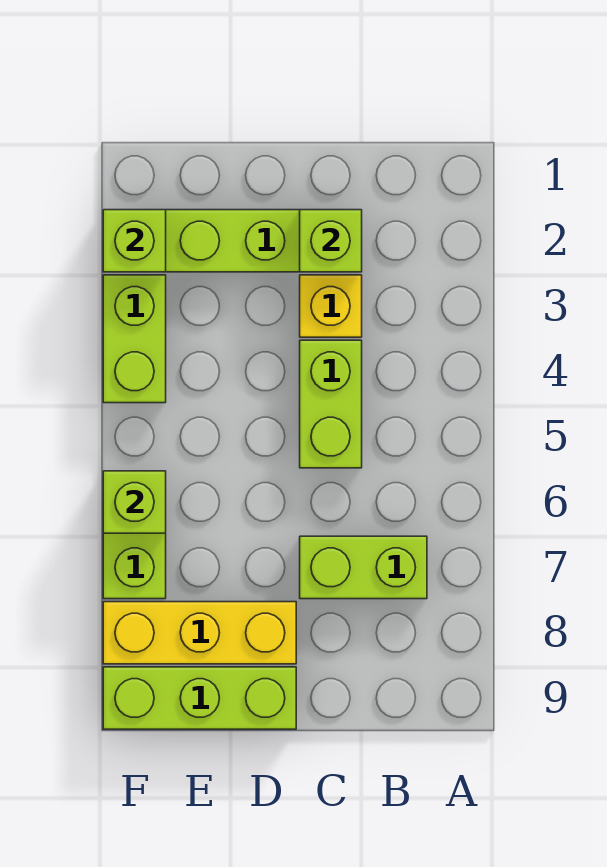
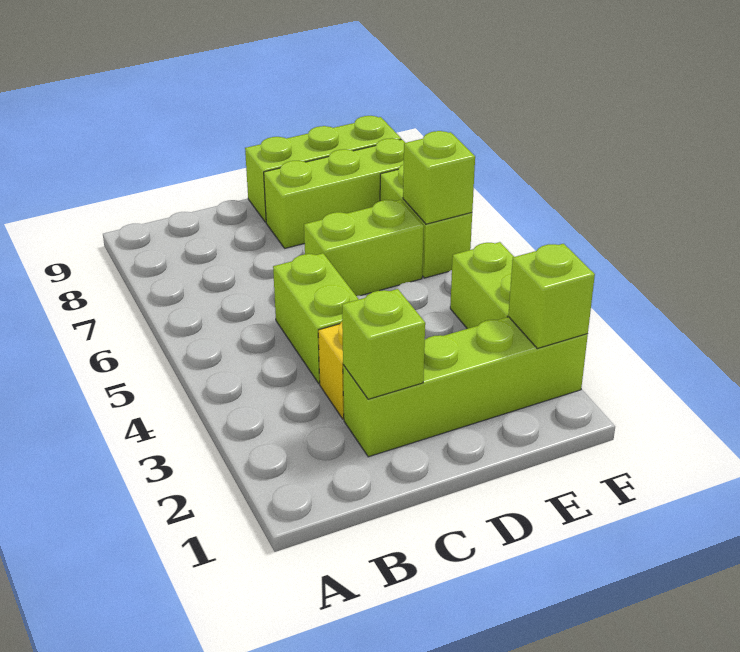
lime brick B7:C7 level 1 -> lime brick D6:E6 level 1
yellow brick D8:F8 level 1 -> lime brick D8:F8 level 1

